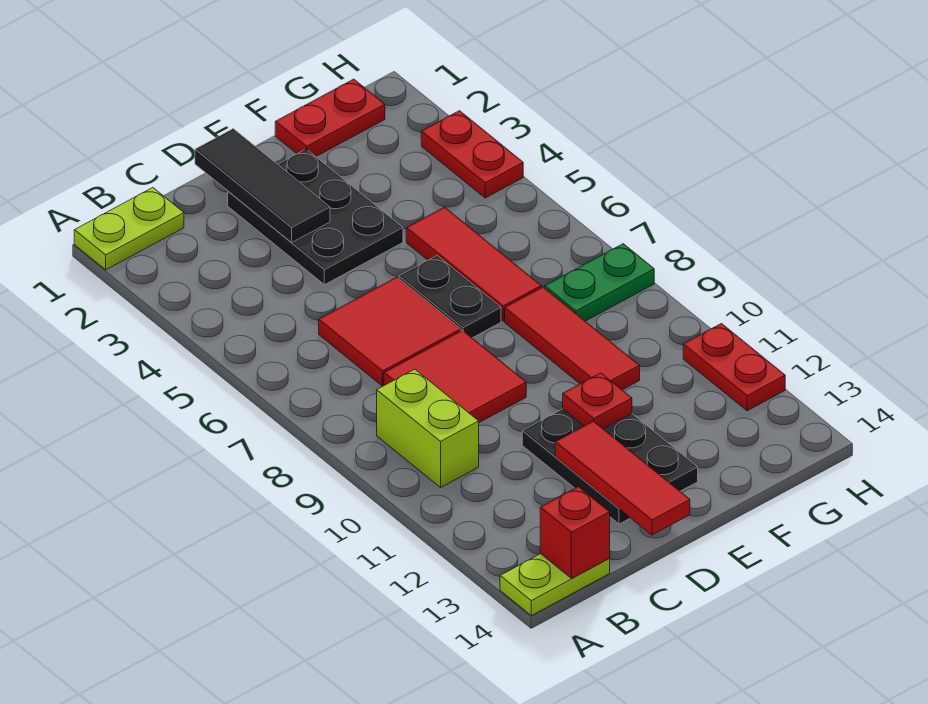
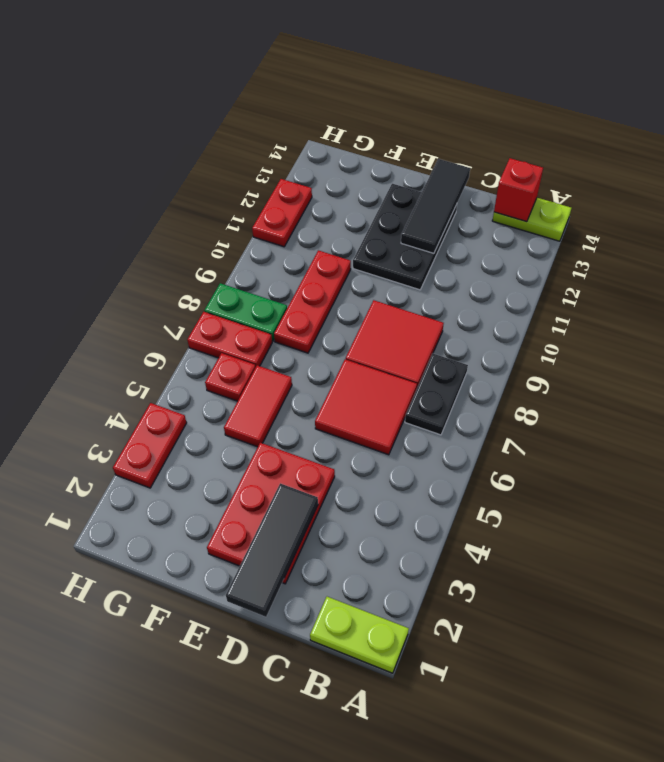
lime brick B9:B10 level 1 -> none
black plate D2:E4 level 1 -> red plate D2:E4 level 1
red tile D12:D14 level 2 -> black tile D12:D14 level 2
black plate E6:E7 level 1 -> black plate B7:B8 level 1
red plate E11 level 2 -> red plate G6 level 1
red plate F1:G1 level 1 -> red plate G7:H7 level 1
red tile F5:F7 level 1 -> red tile F5:F6 level 1
red tile F8:F10 level 1 -> red plate F8:F10 level 1

